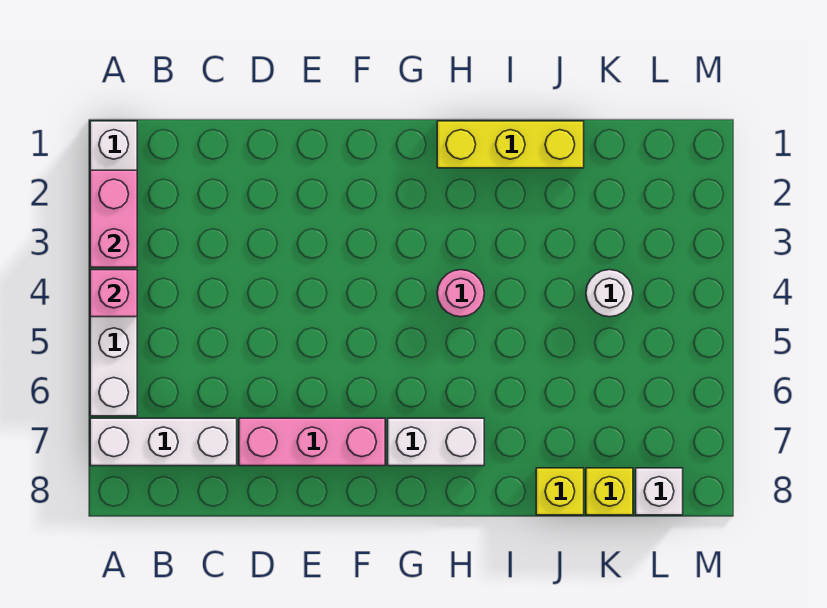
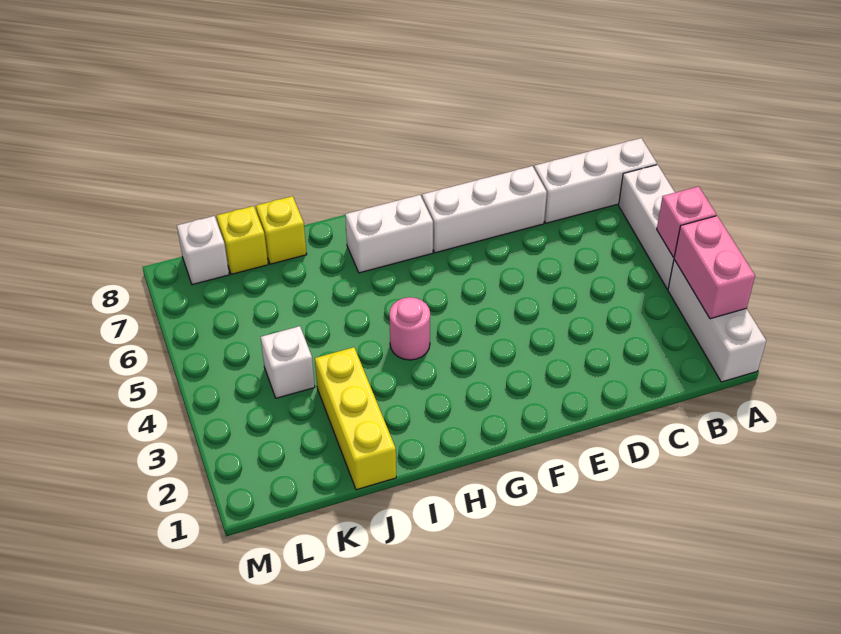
pink brick D7:F7 level 1 -> white brick D7:F7 level 1
yellow brick H1:J1 level 1 -> yellow brick J1:J3 level 1
white round brick K4 level 1 -> white brick K4 level 1

